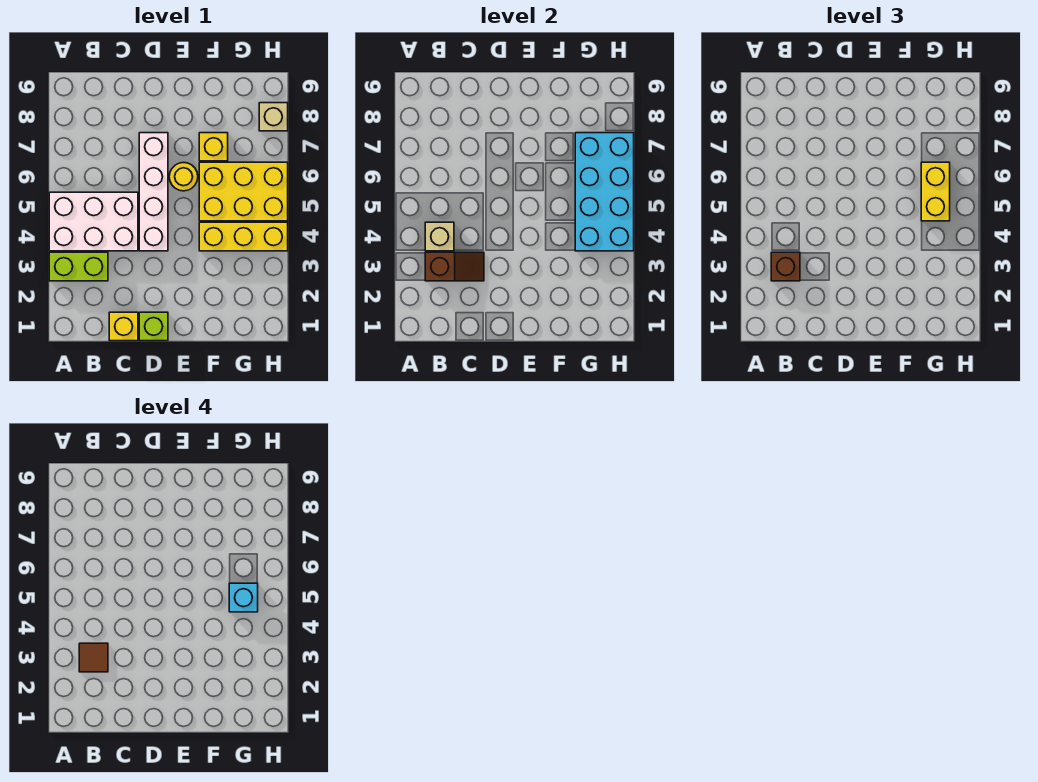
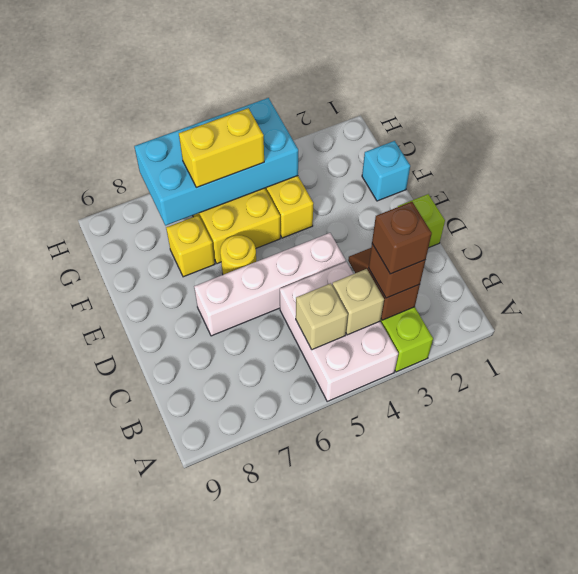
brown tile B3 level 4 -> brown brick B3 level 4
yellow brick C1 level 1 -> none
cyan brick G5 level 4 -> cyan brick F1 level 1
tan brick H8 level 1 -> tan brick B5 level 2

